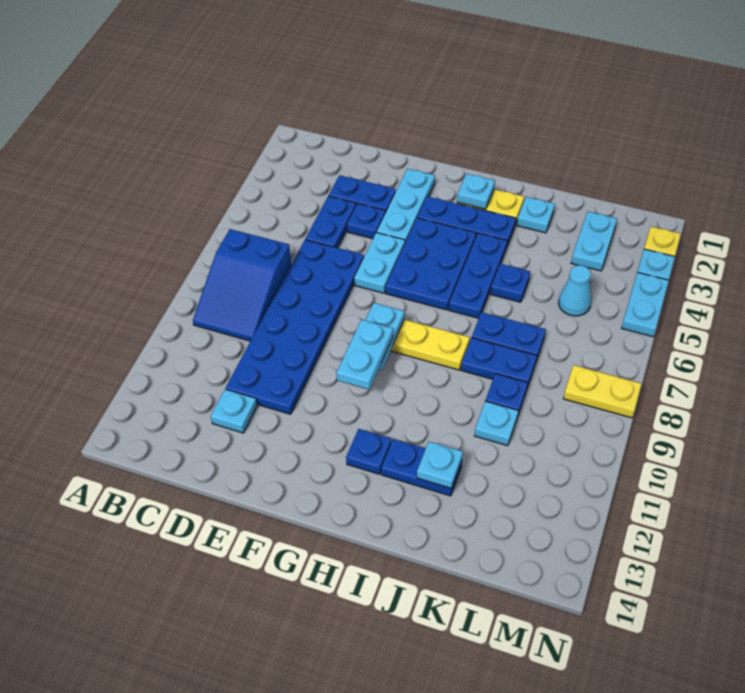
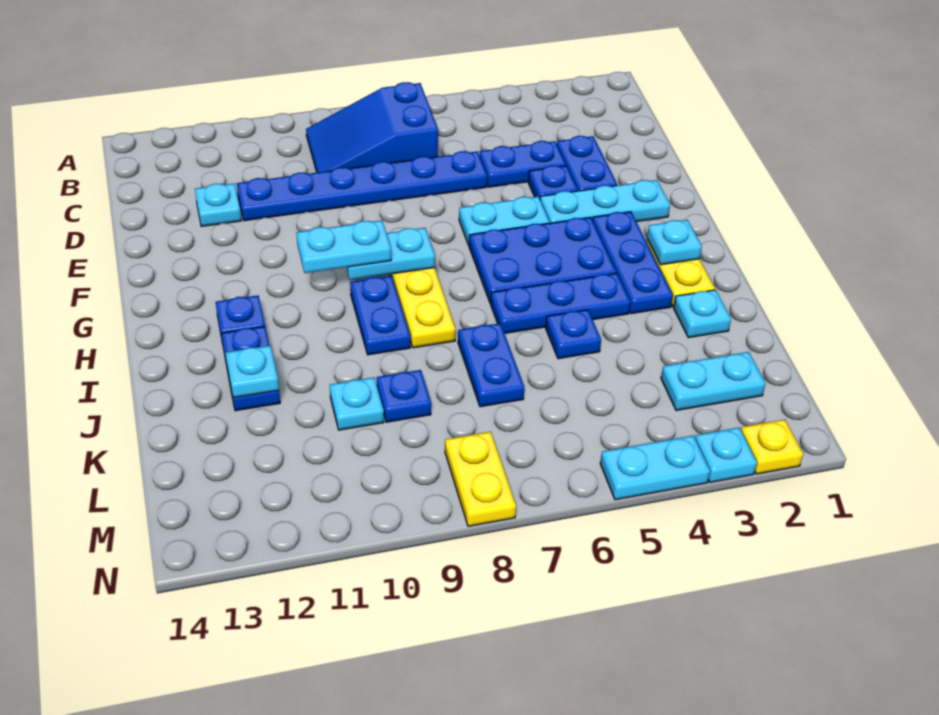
blue plate D6:E11 level 1 -> blue plate D6:D11 level 1
blue plate J8:K8 level 1 -> blue plate H9:I9 level 1
cyan cone L5 level 1 -> none

